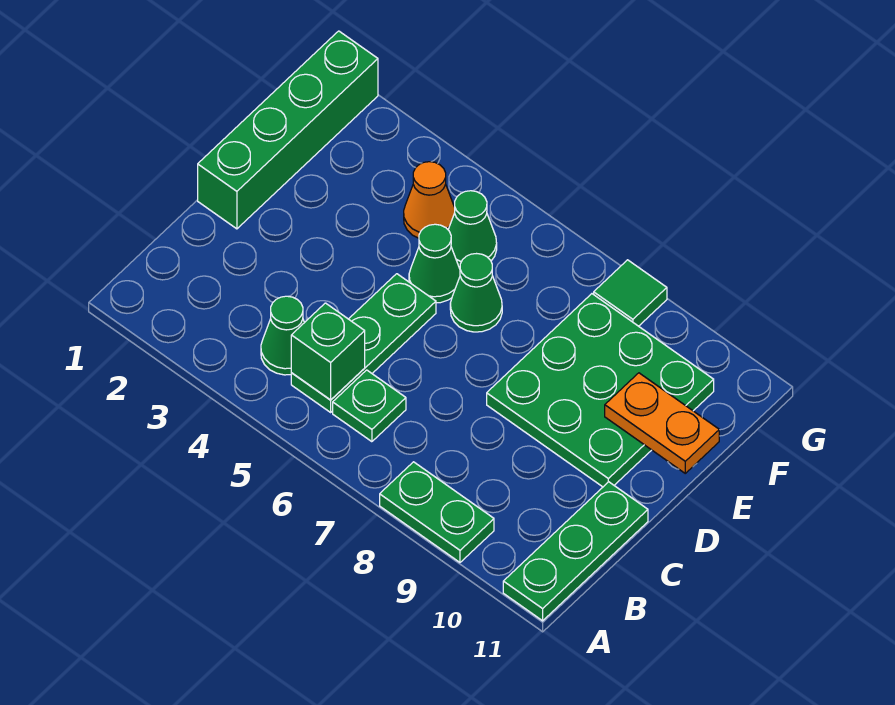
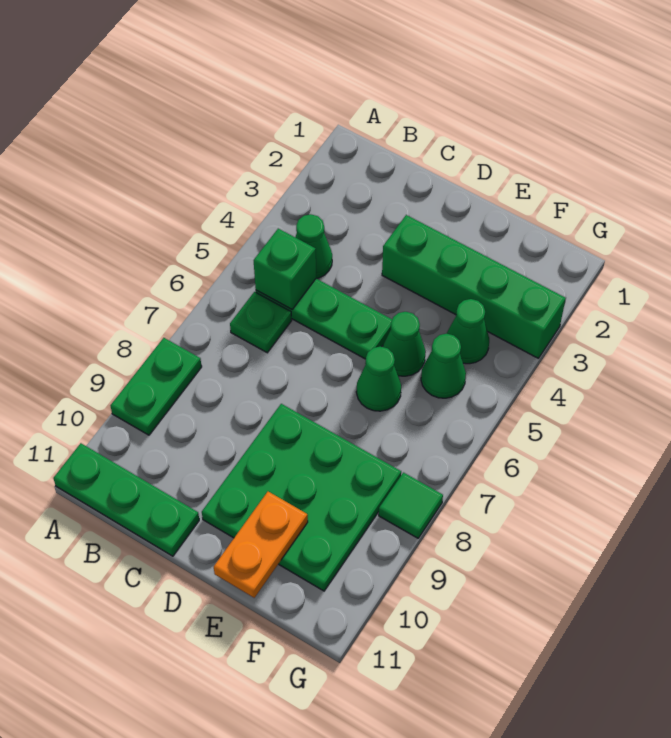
green brick D1:G1 level 1 -> green brick D3:G3 level 1
orange cone F4 level 1 -> green cone F4 level 1

